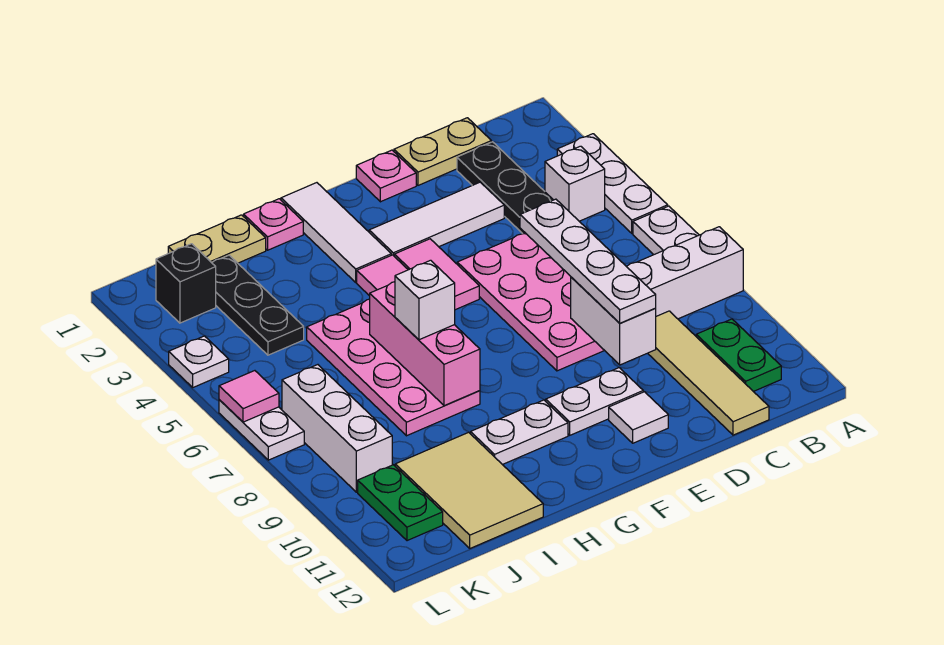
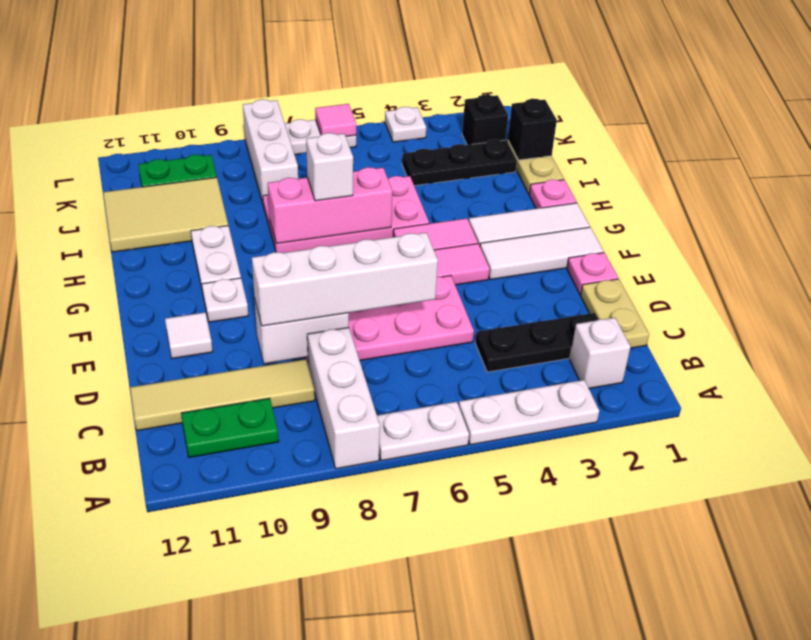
white brick B4 level 1 -> white brick B2 level 1
white tile D3:F3 level 1 -> white tile F1:F3 level 1
white plate D6:D9 level 3 -> white brick D6:D9 level 3
white plate E10:F10 level 1 -> white plate F10 level 1
none -> black brick J1 level 2
white brick K7:K9 level 1 -> white brick J8:L8 level 1

